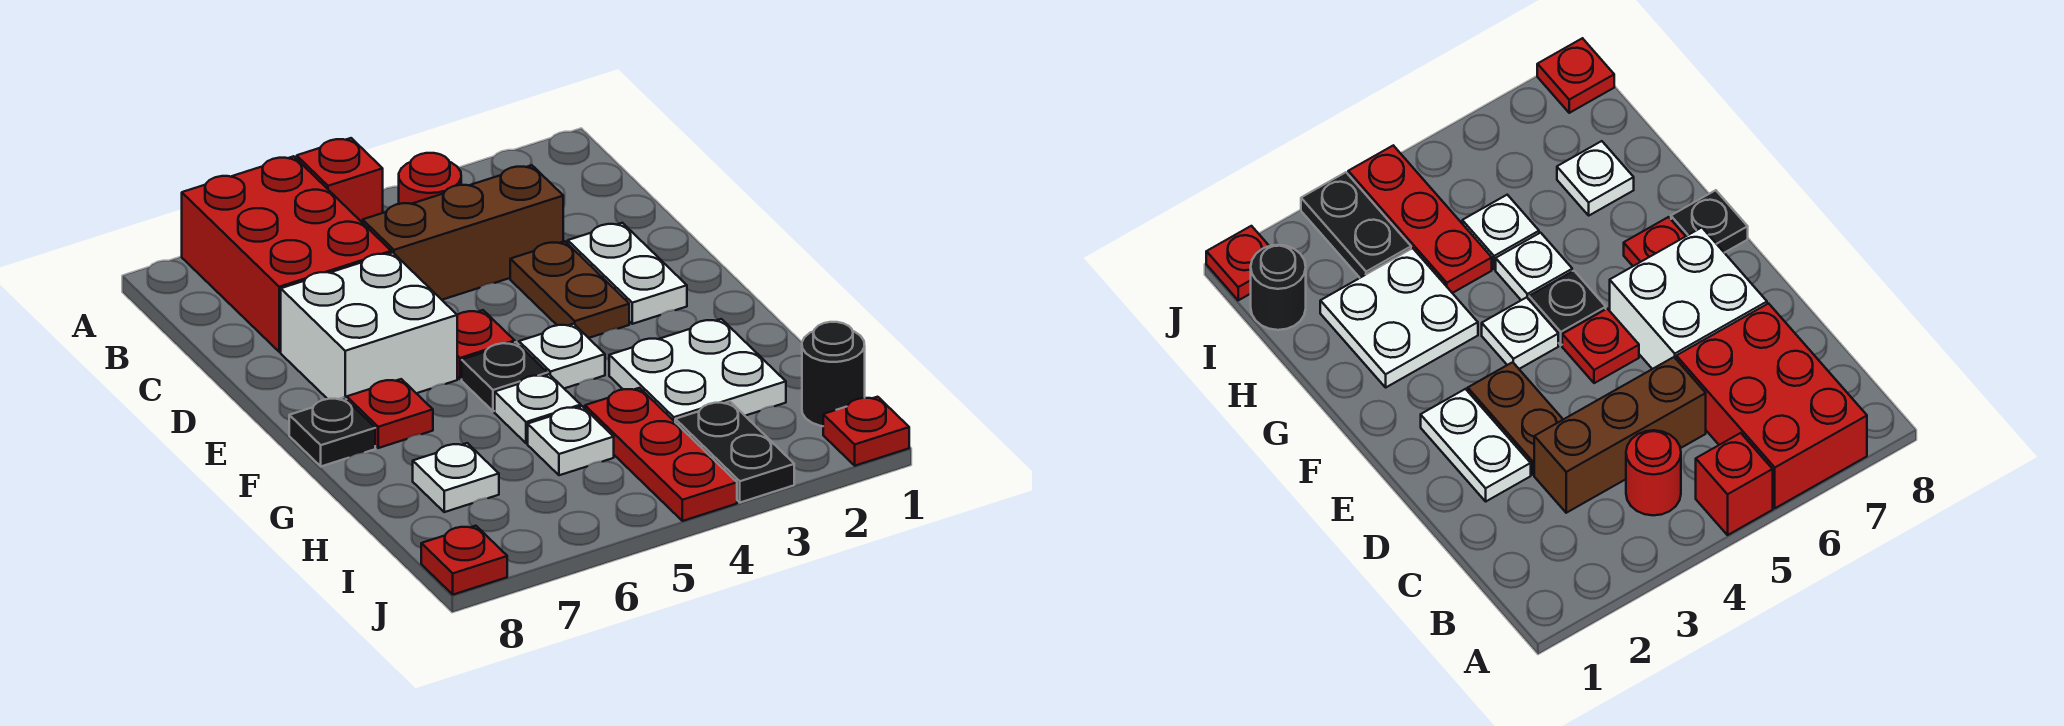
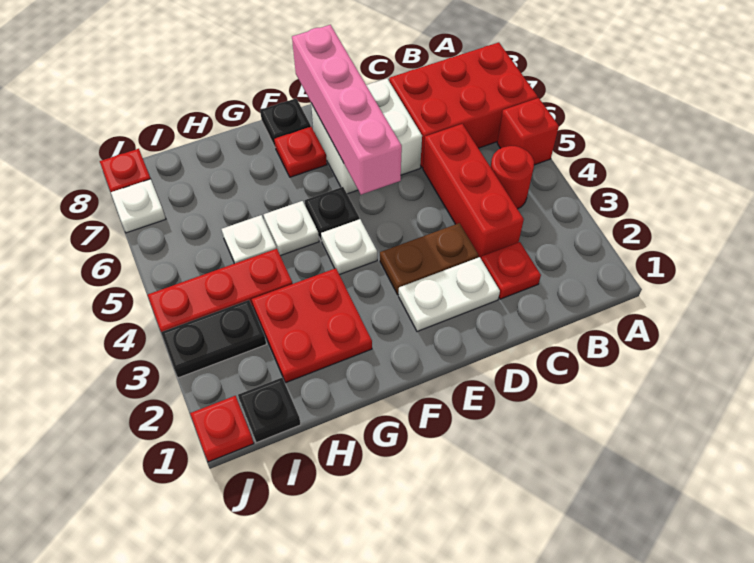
brown brick C3:C5 level 1 -> red brick C3:C5 level 1
red plate E5 level 1 -> red plate C2 level 1
none -> pink brick E5:E8 level 2
white plate G2:H3 level 1 -> red plate G2:H3 level 1
white plate H7 level 1 -> white plate J7 level 1
black round brick I1 level 1 -> black plate I1 level 1

